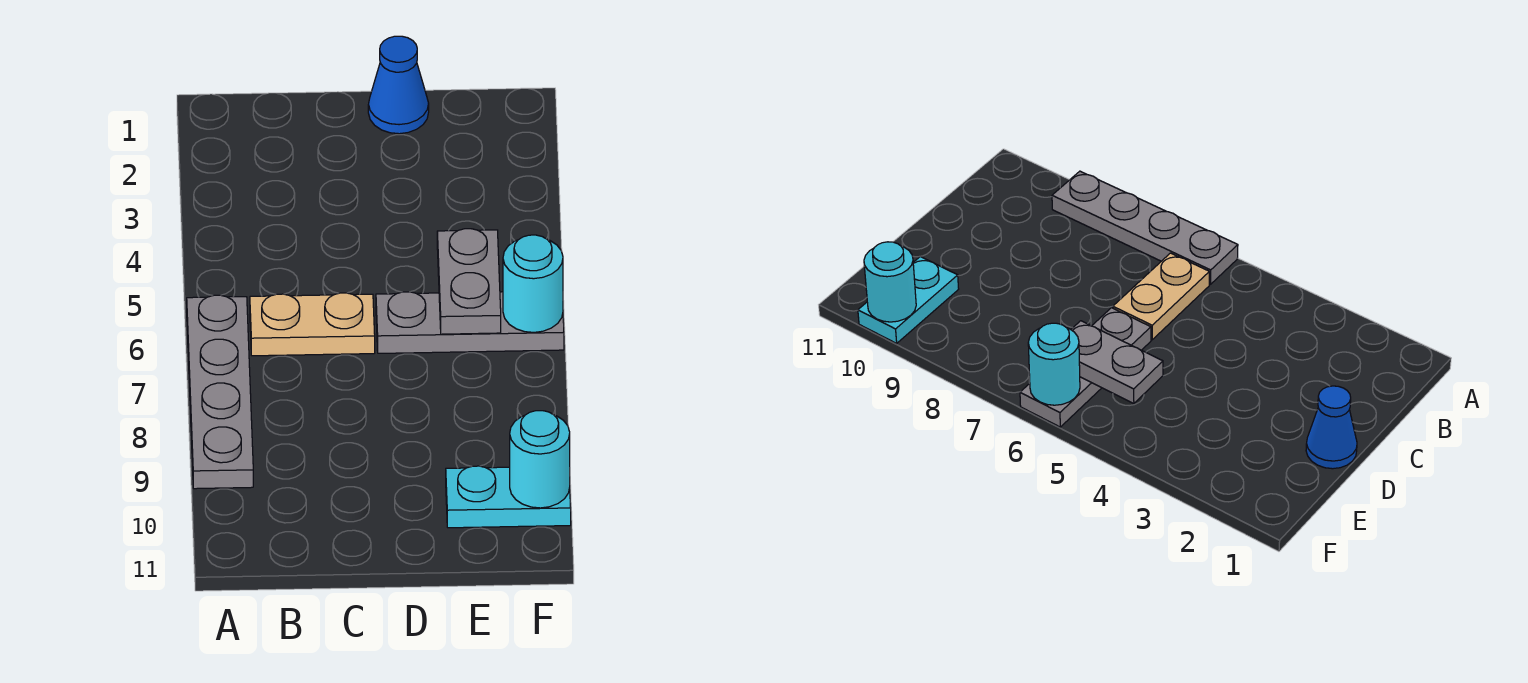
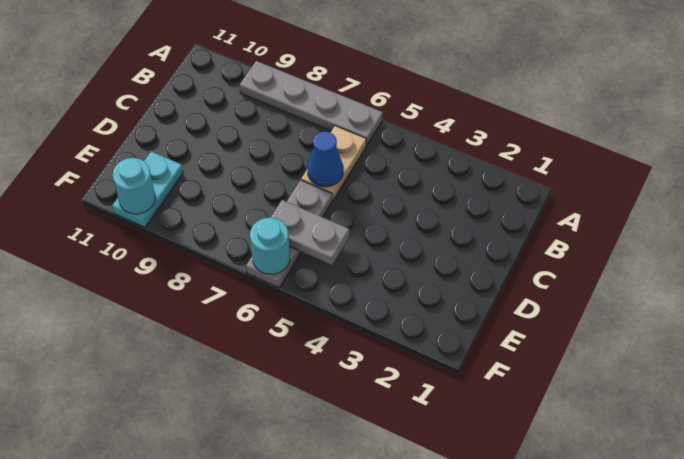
blue cone D1 level 1 -> blue cone C6 level 2

